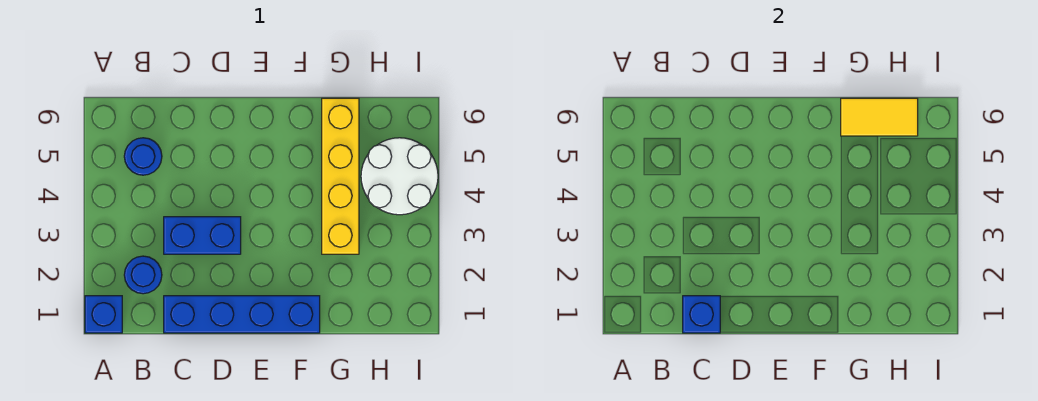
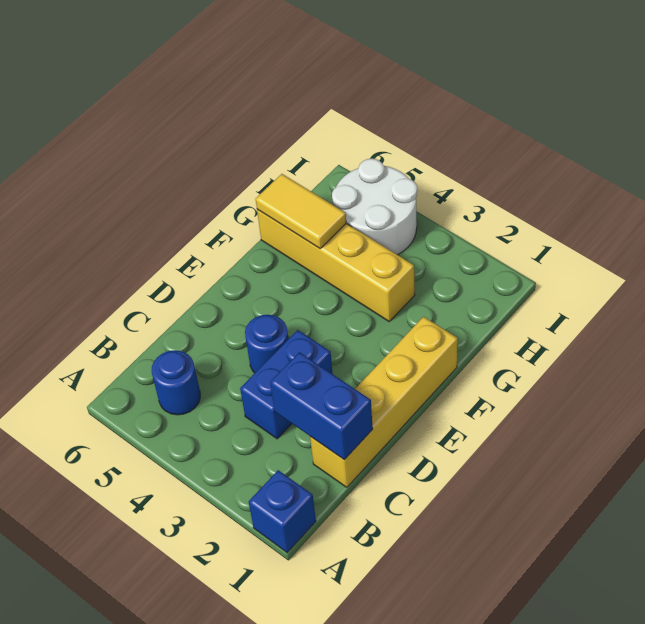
blue round brick B2 level 1 -> blue round brick D4 level 1
blue brick C1:F1 level 1 -> yellow brick C1:F1 level 1
blue brick C1 level 2 -> blue brick C1:C2 level 2
yellow tile G6:H6 level 2 -> yellow tile G5:G6 level 2

